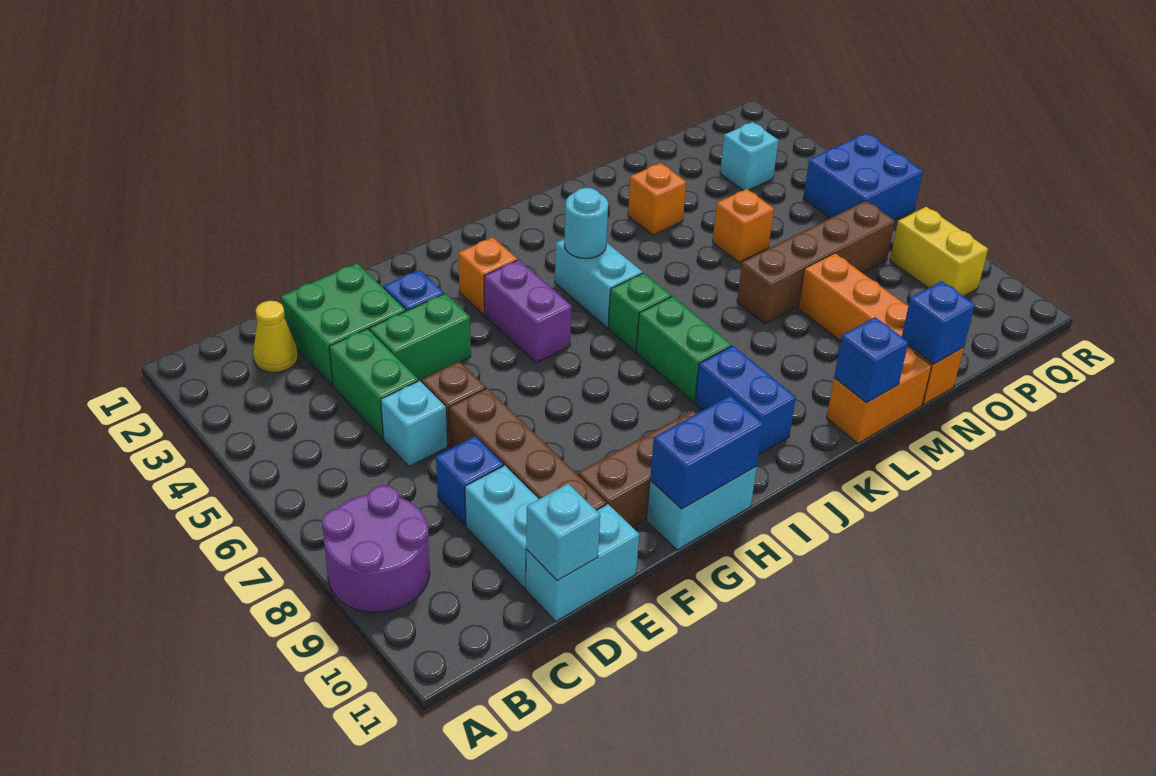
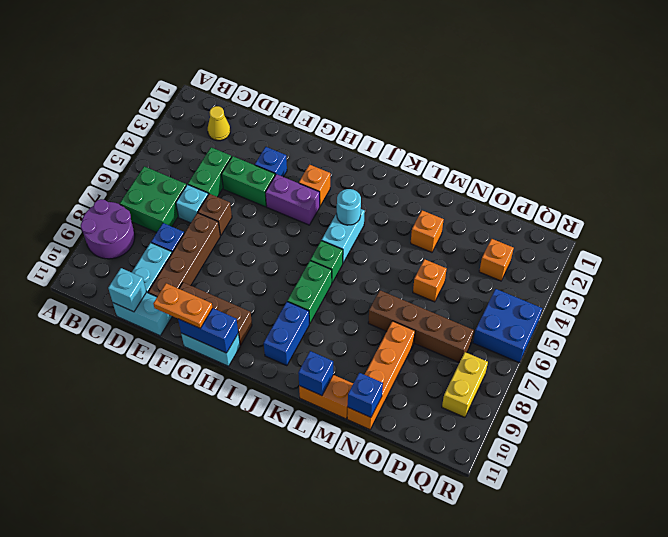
green brick D2:E3 level 1 -> green brick B6:C7 level 1
none -> orange plate F11:G11 level 3
purple brick H4:H5 level 1 -> purple brick G4:H4 level 1
cyan brick P3 level 1 -> orange brick P3 level 1

